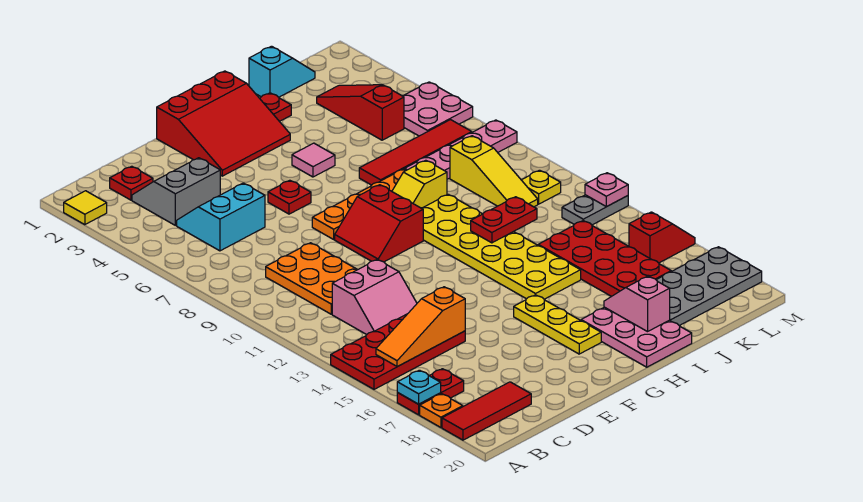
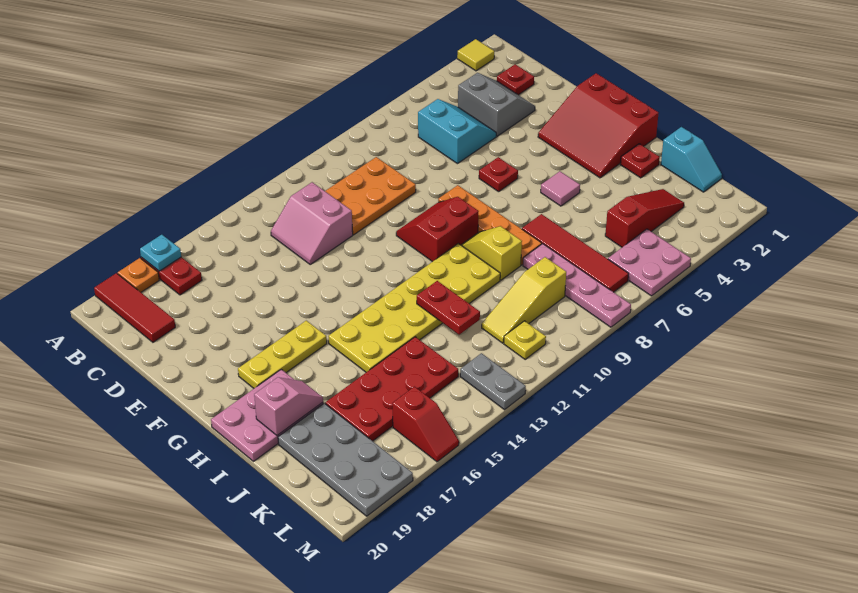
red plate A14:D15 level 1 -> none
orange slope B15:D15 level 2 top D -> none
pink plate M13 level 2 -> none

